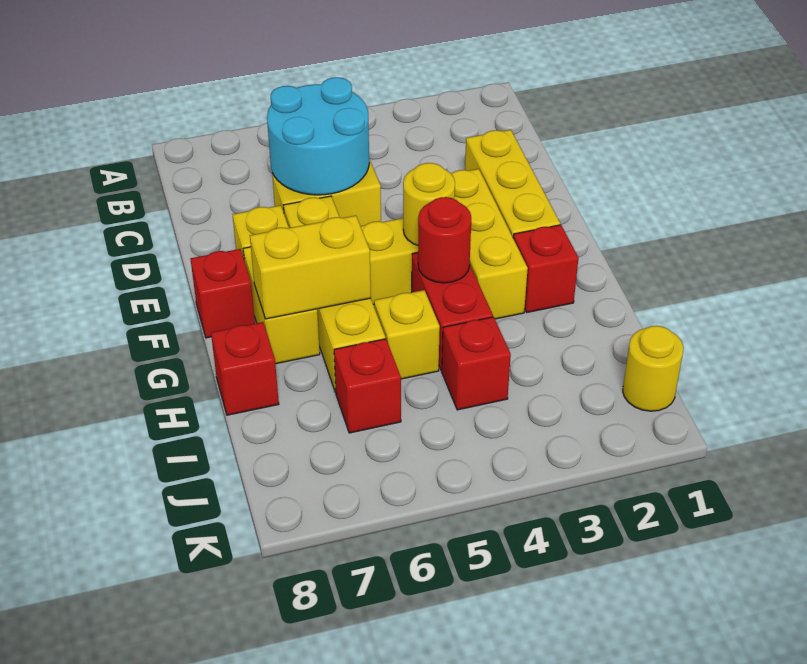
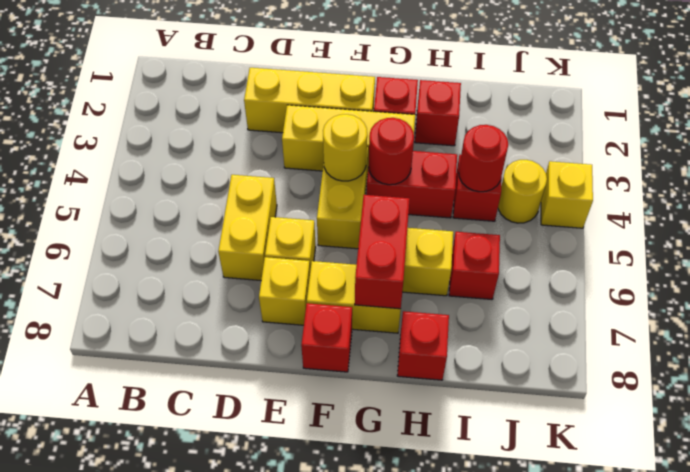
cyan round brick C5:D6 level 2 -> none
yellow brick G6:G7 level 2 -> red brick G6:G7 level 2
none -> red brick H2 level 1
yellow brick H5 level 1 -> yellow brick K4 level 1
none -> red round brick I4 level 2
yellow round brick J1 level 1 -> yellow round brick J4 level 1

